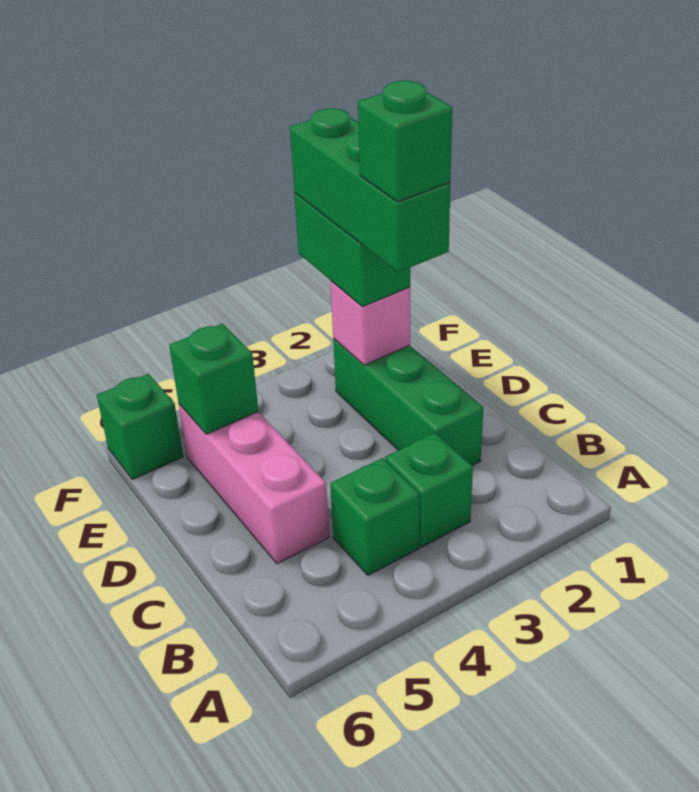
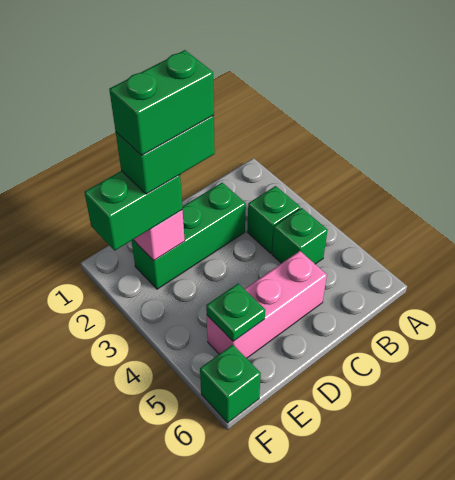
green brick D2:F2 level 4 -> green brick D2:E2 level 4
green brick D2 level 5 -> green brick D2:E2 level 5
green brick E5 level 2 -> green plate E5 level 2

